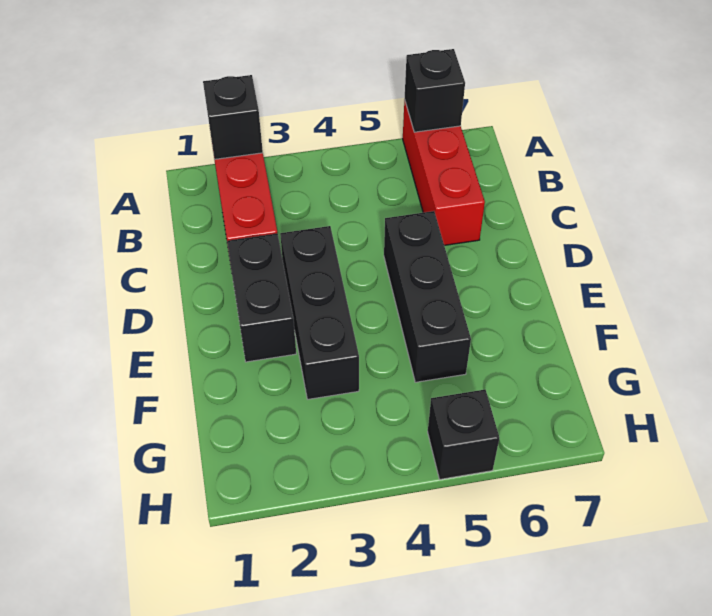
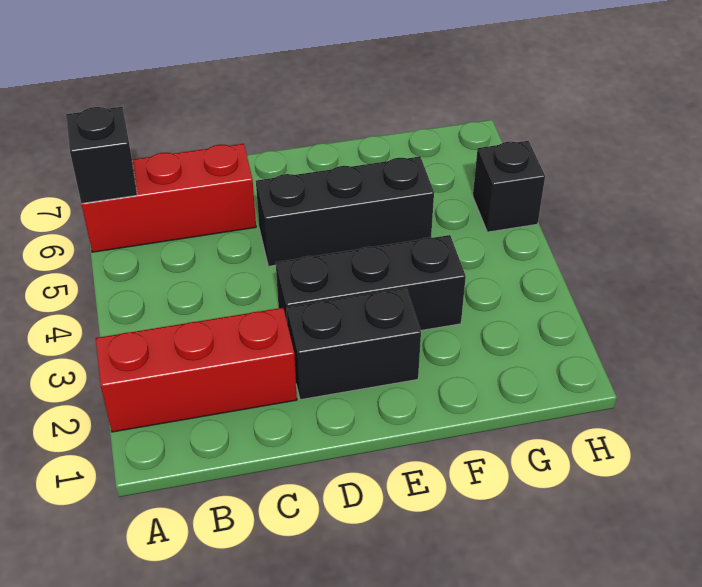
black brick A2 level 2 -> none

